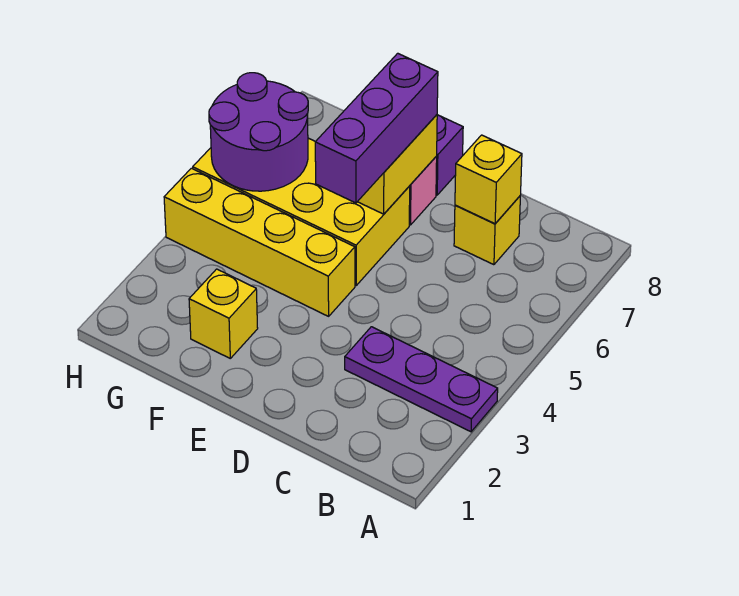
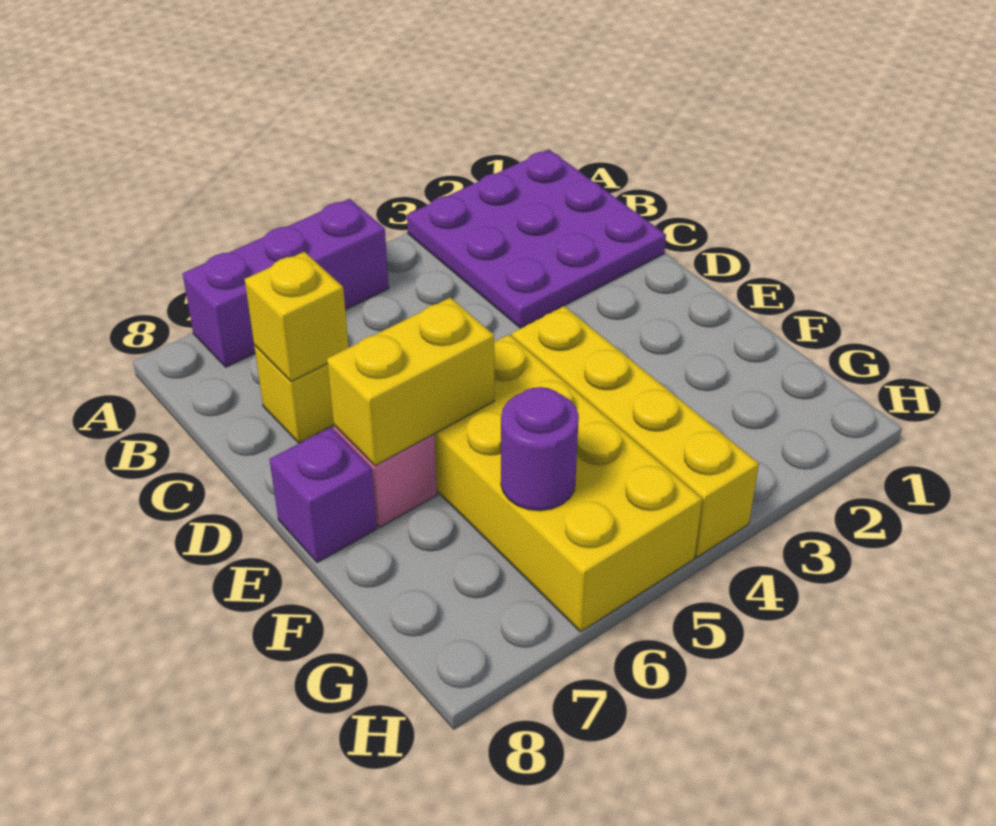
purple plate A3:C3 level 1 -> purple plate A1:C3 level 1
purple brick E5:E7 level 3 -> purple brick A5:A7 level 1
yellow brick F2 level 1 -> none
purple round brick G5:H6 level 2 -> purple round brick G6 level 2

